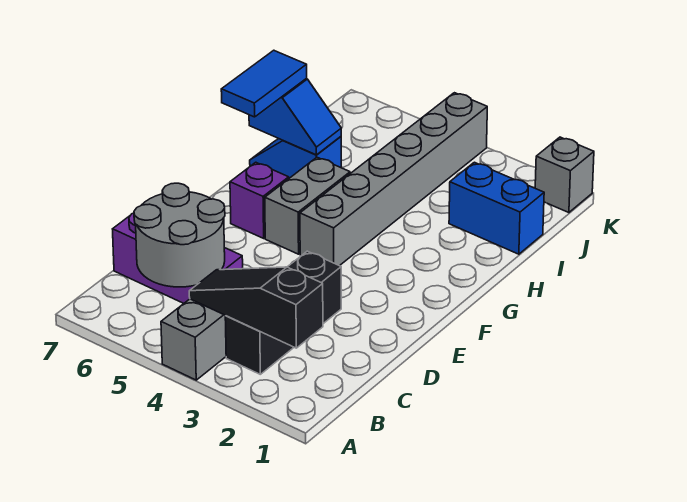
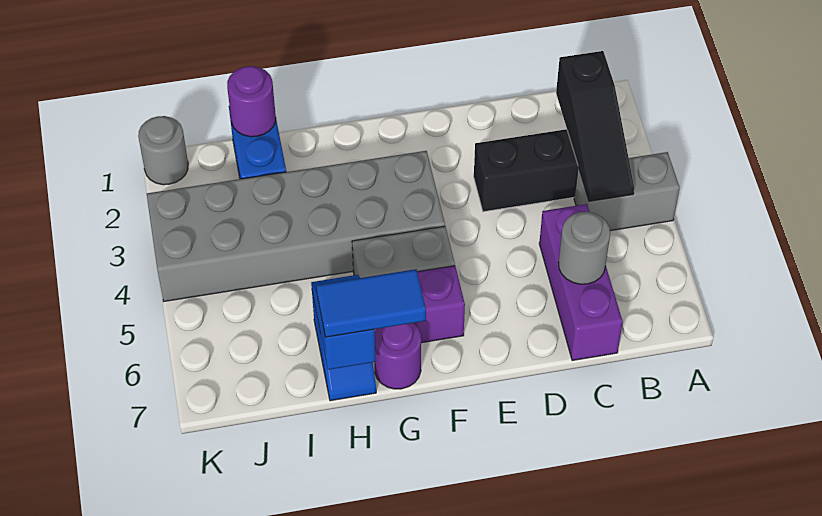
grey round brick B5:C6 level 2 -> grey round brick C6 level 2
grey brick F4:K4 level 1 -> grey brick F3:K4 level 1
none -> purple round brick G7 level 1
none -> purple round brick I1 level 2
grey brick K1 level 1 -> grey round brick K1 level 1

